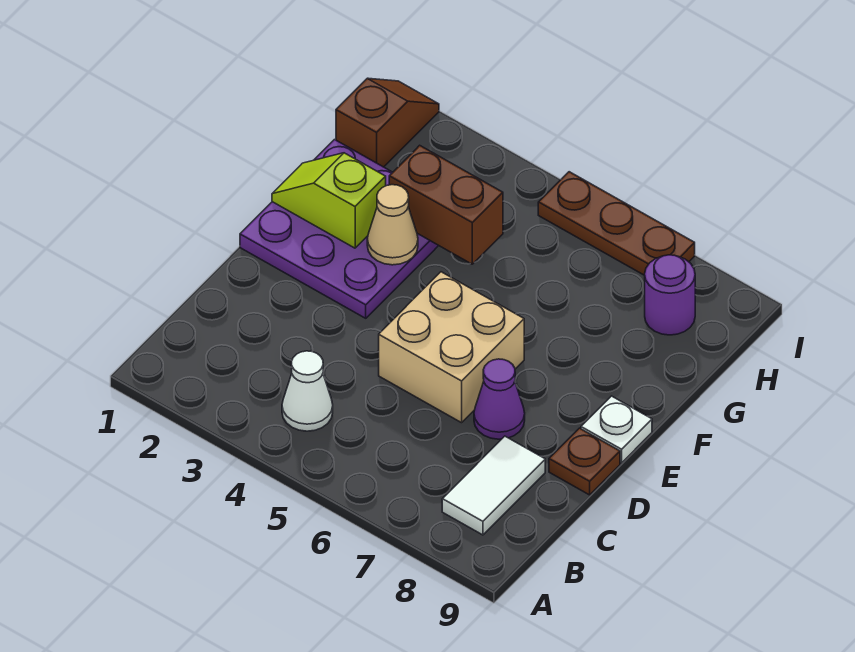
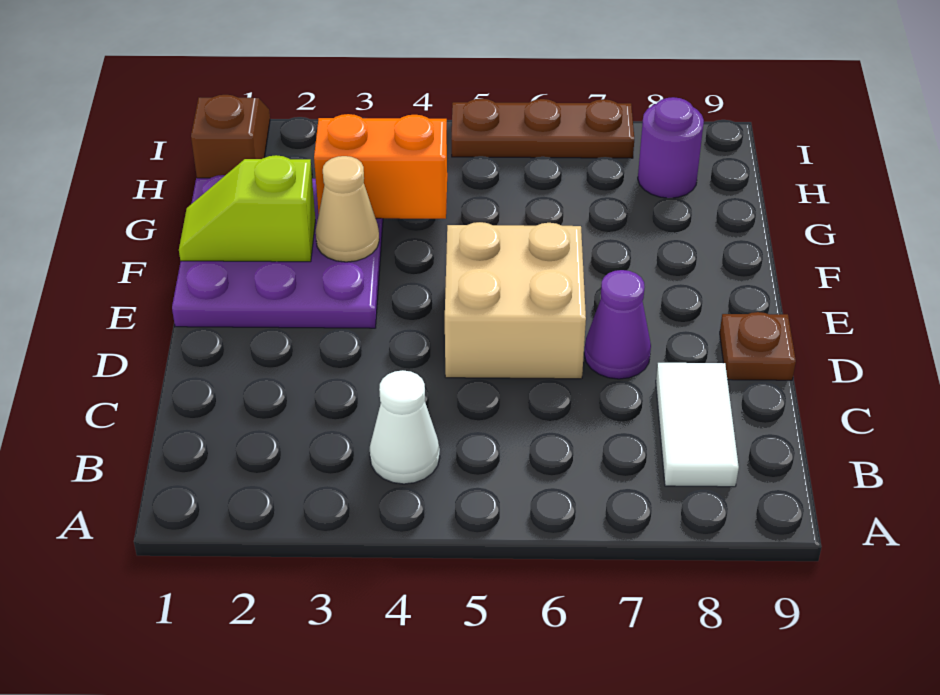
white plate E9 level 1 -> none
brown brick G3:G4 level 2 -> orange brick G3:G4 level 2

